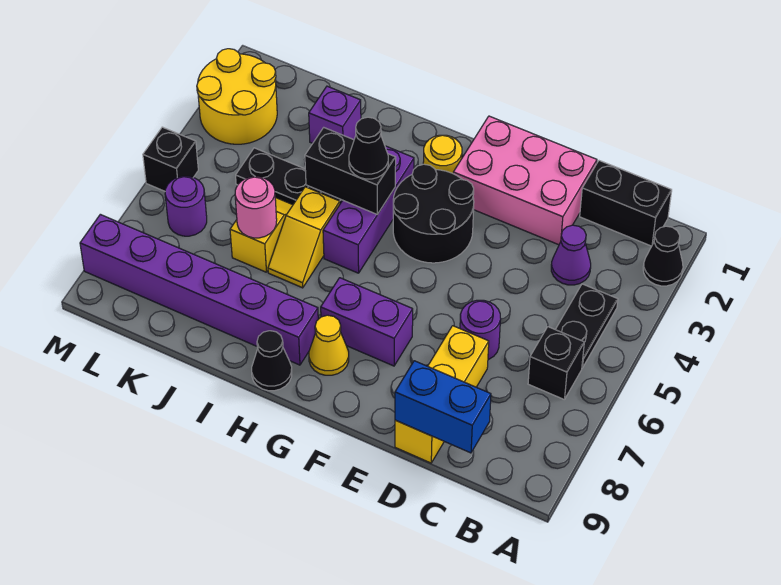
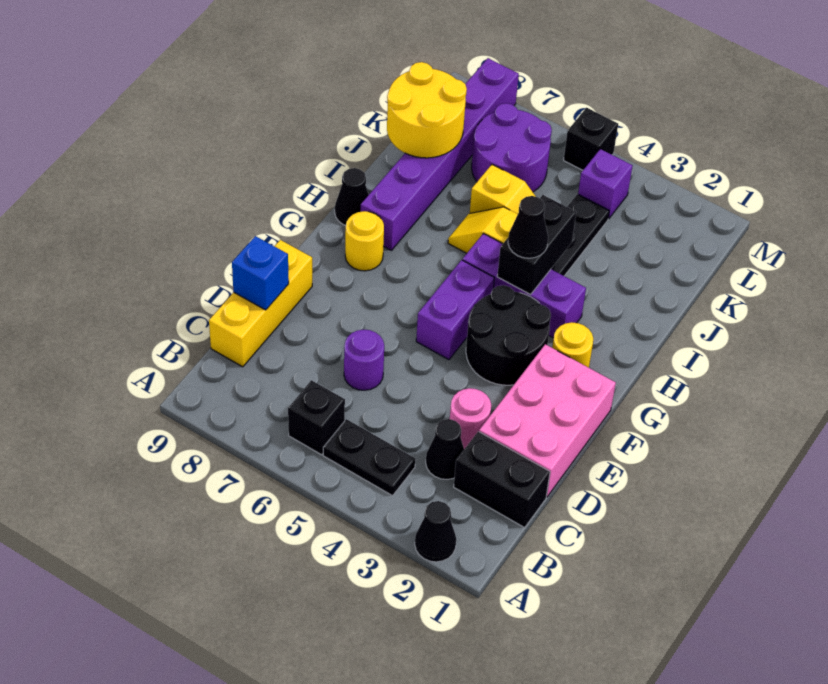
black brick B1:C1 level 1 -> black brick C1:C2 level 1
purple cone C3 level 1 -> black cone C3 level 1
blue brick C9:D9 level 2 -> blue brick D9 level 2
yellow brick D7:D9 level 1 -> yellow brick C9:E9 level 1
purple brick F7:G7 level 1 -> purple brick F5:G5 level 1
yellow cone G8 level 1 -> yellow round brick G8 level 1
purple brick J2 level 1 -> purple brick L4 level 1
pink round brick J6 level 2 -> pink round brick D3 level 1
yellow round brick L2:M3 level 1 -> yellow round brick J8:K9 level 2
purple round brick L6 level 1 -> purple round brick K6:L7 level 1

